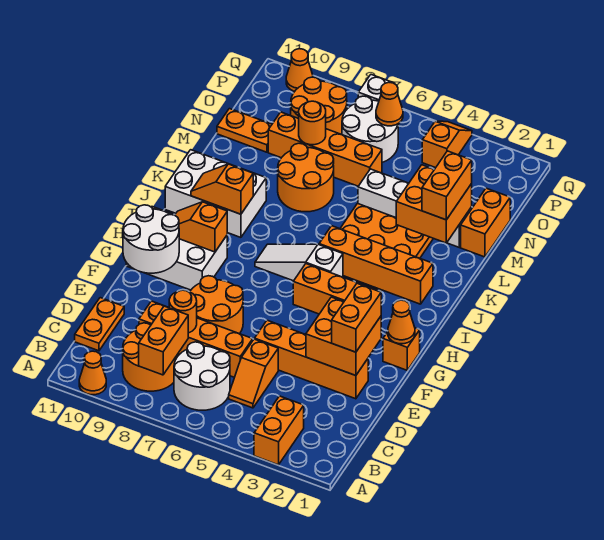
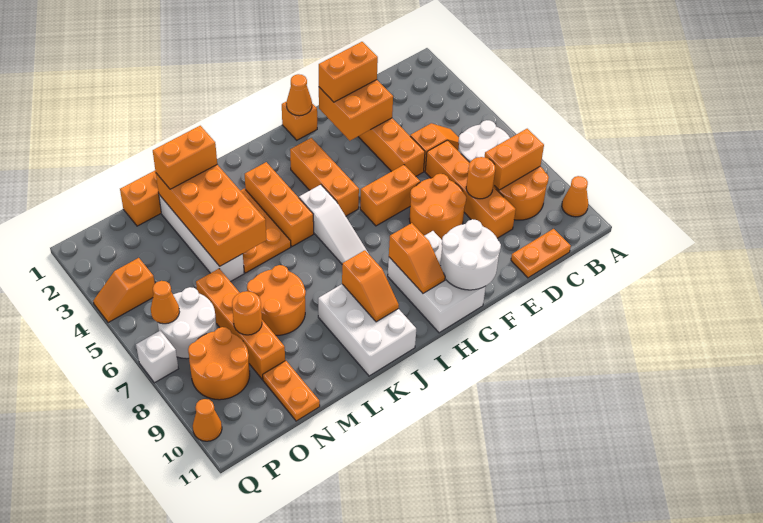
orange brick A3:B3 level 1 -> orange brick F6:G6 level 1
orange brick J2:J5 level 1 -> orange brick J3:J5 level 1
orange brick L2:M3 level 2 -> orange brick L2:M5 level 2

